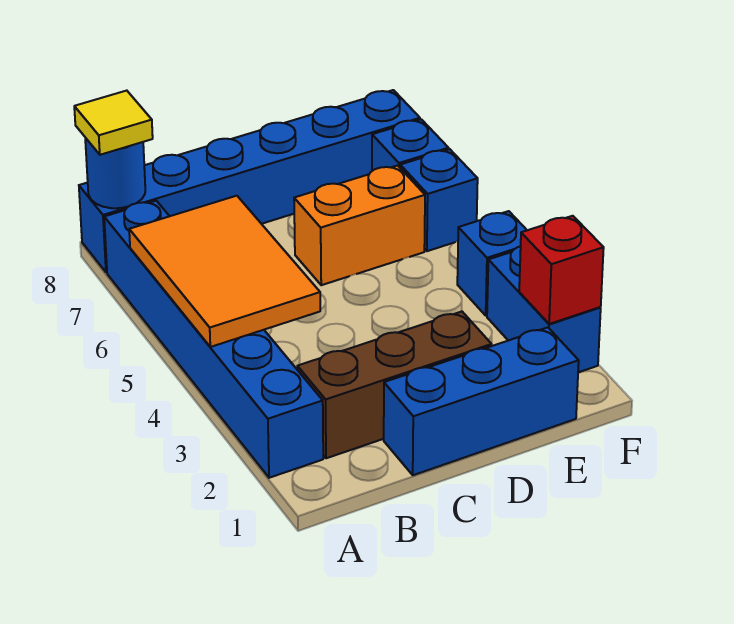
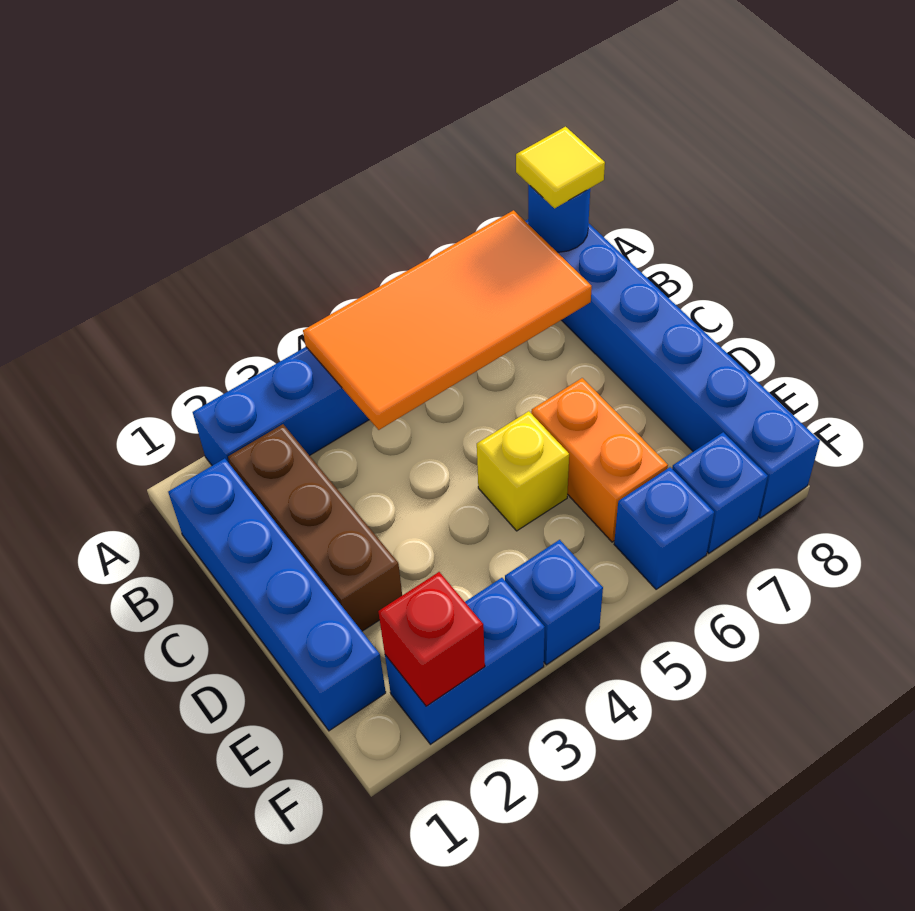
orange tile A4:B6 level 2 -> orange tile A4:B7 level 2
blue brick C1:E1 level 1 -> blue brick B1:E1 level 1
none -> yellow brick D5 level 1

